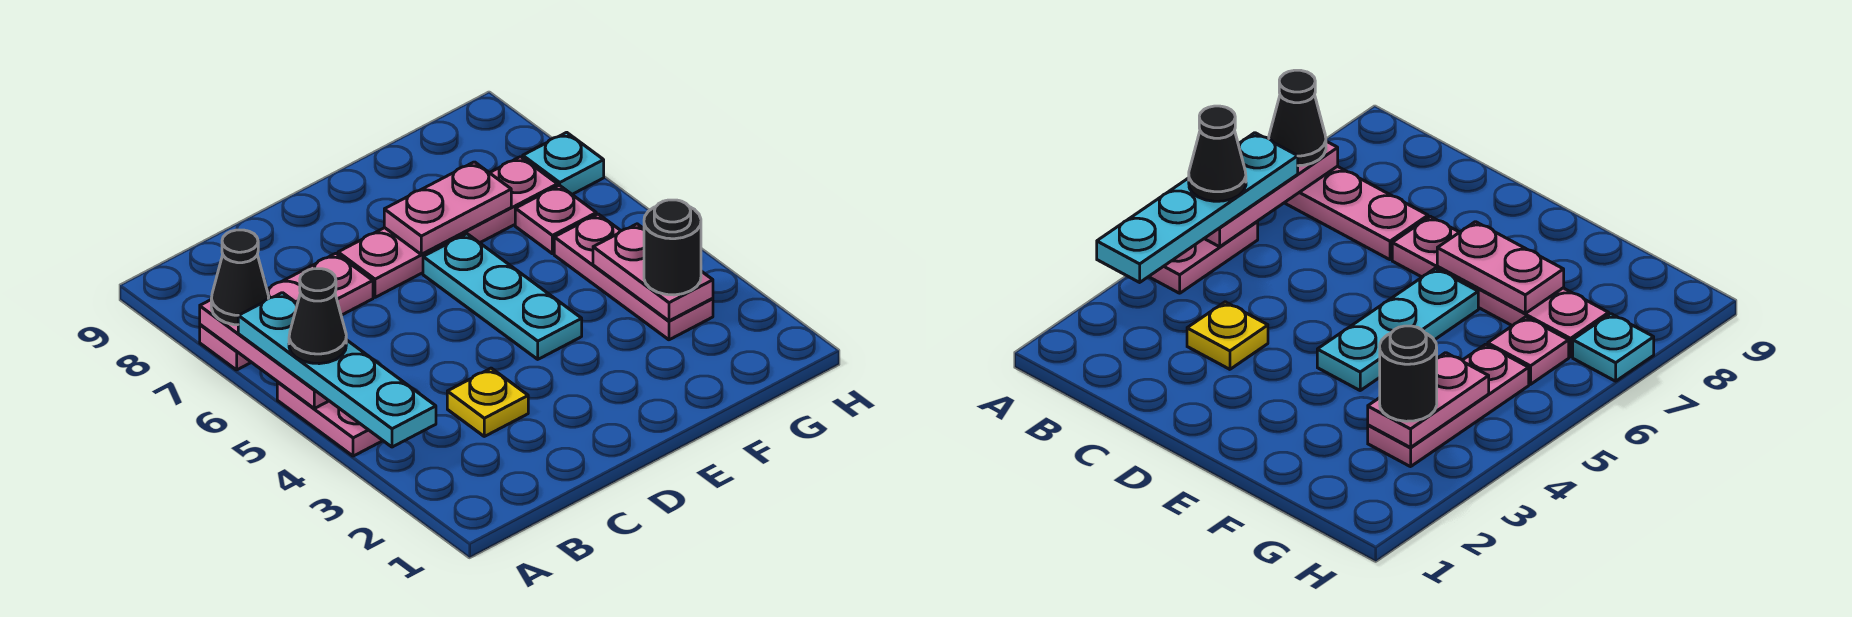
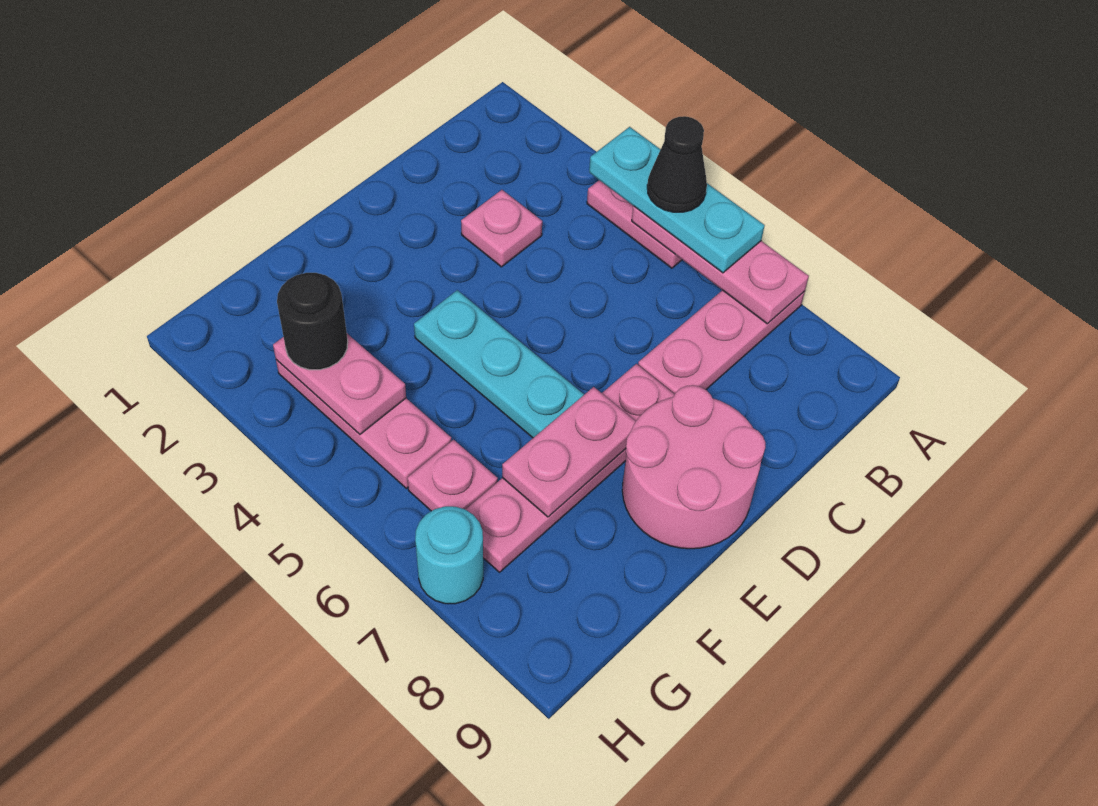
cyan plate A3:A6 level 3 -> cyan plate A4:A6 level 3
black cone A7 level 3 -> none
yellow plate C3 level 1 -> pink plate C3 level 1
none -> pink round brick D8:E9 level 1
cyan plate H7 level 1 -> cyan round brick H7 level 1

